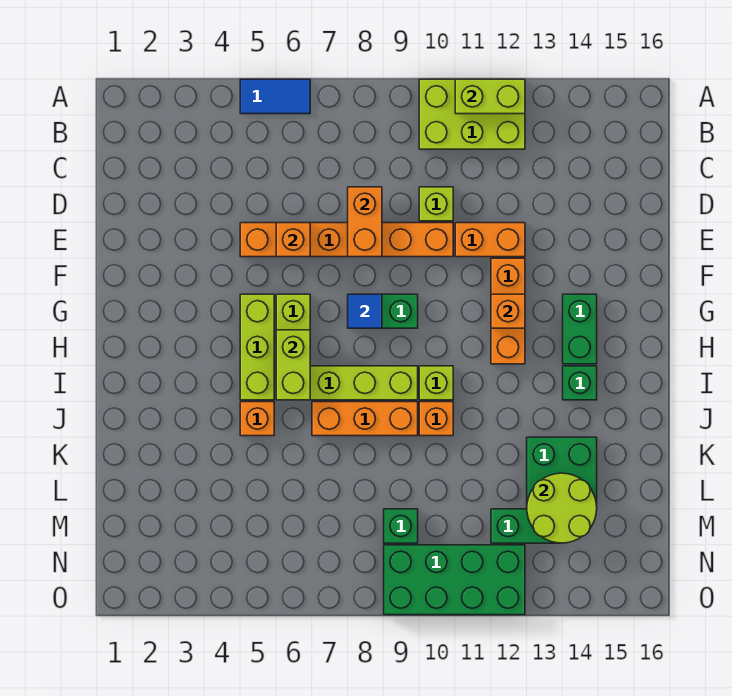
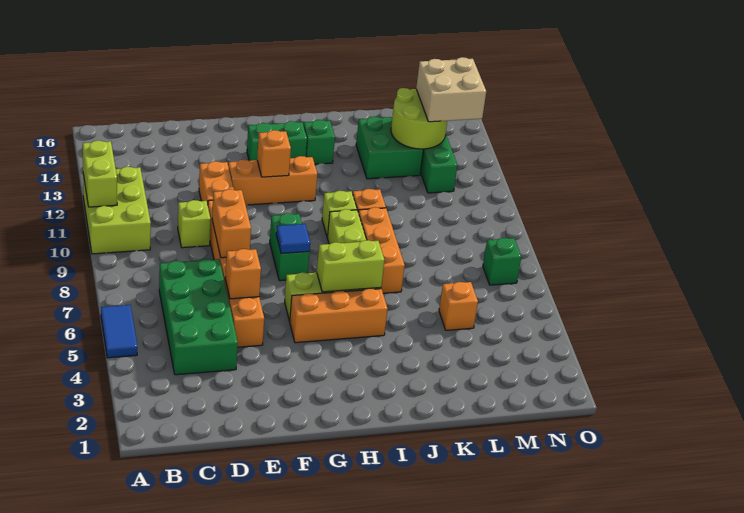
orange brick D8:E8 level 2 -> orange brick E8:E9 level 2
lime brick G5:I5 level 1 -> orange brick G5:I5 level 1
orange brick J5 level 1 -> orange brick L5 level 1
green brick M9 level 1 -> green brick N7 level 1
none -> tan brick M13:N14 level 3
green brick N9:O12 level 1 -> green brick C4:D7 level 1

